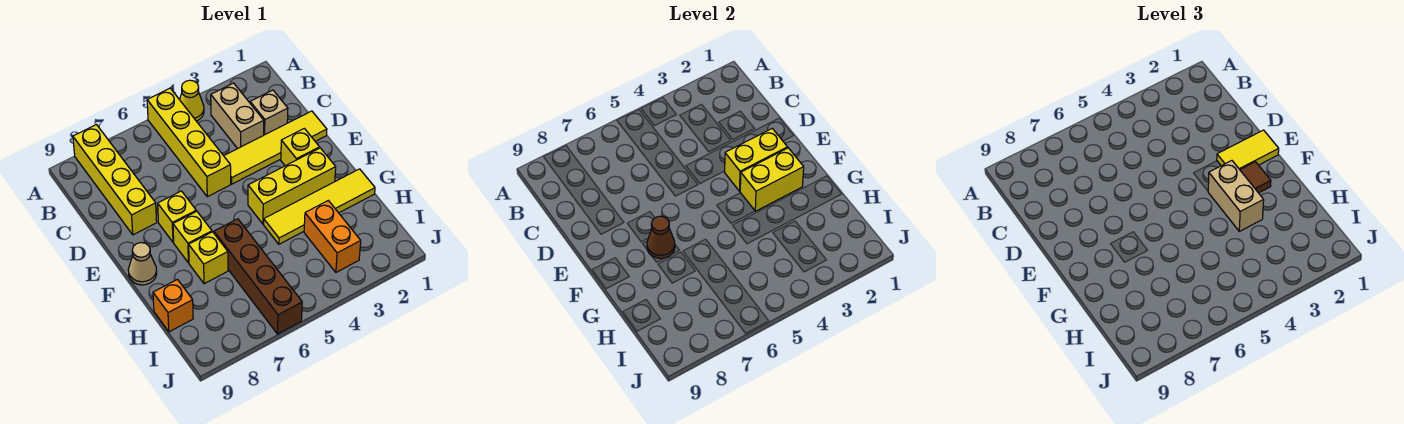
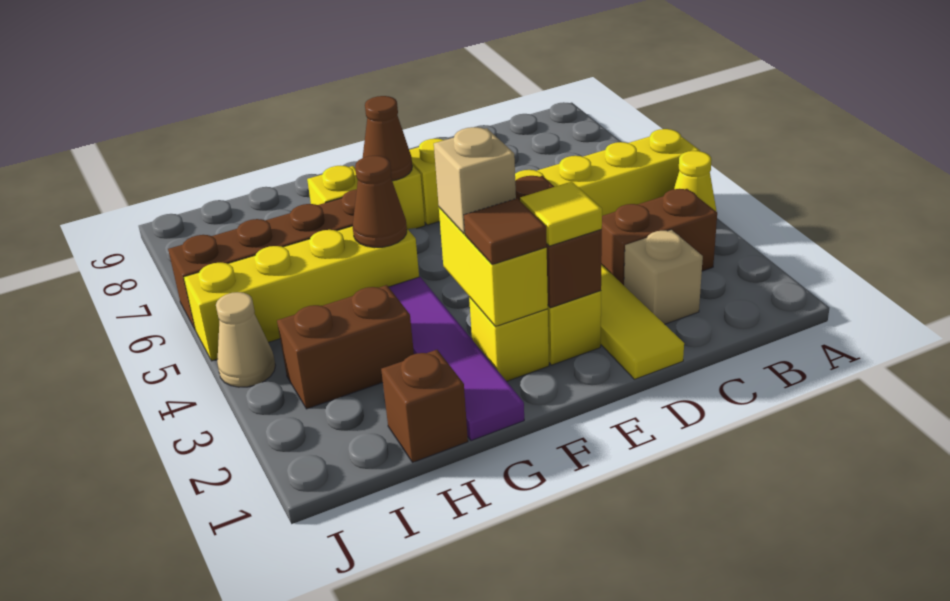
yellow brick A8:D8 level 1 -> yellow brick G5:J5 level 1
tan brick B3:C3 level 1 -> brown brick B3:C3 level 1
yellow tile E1:E2 level 3 -> yellow tile E2 level 3
yellow brick E2:E3 level 2 -> brown brick E2:E3 level 2
yellow brick F2:F4 level 1 -> yellow brick F2 level 1
tan brick F3:G3 level 3 -> tan brick F3 level 3
tan cone F9 level 1 -> tan cone J4 level 1
yellow tile G1:G4 level 1 -> purple tile G1:G4 level 1
none -> brown cone G5 level 2
none -> brown brick H1 level 1
orange brick H3:I3 level 1 -> brown brick H3:I3 level 1
orange brick H9 level 1 -> none

